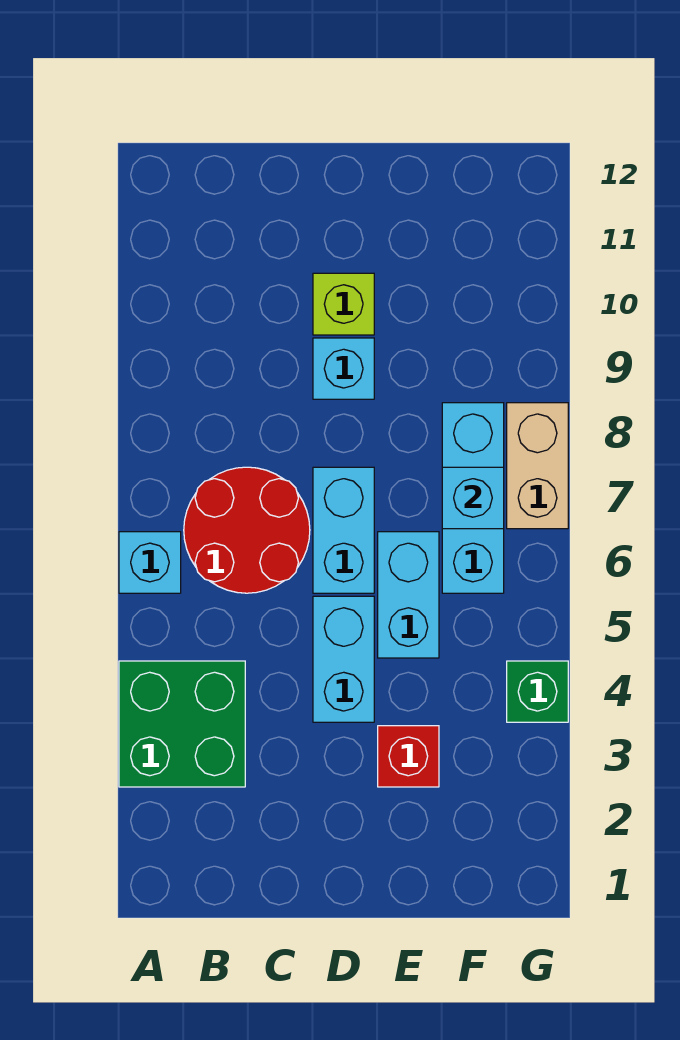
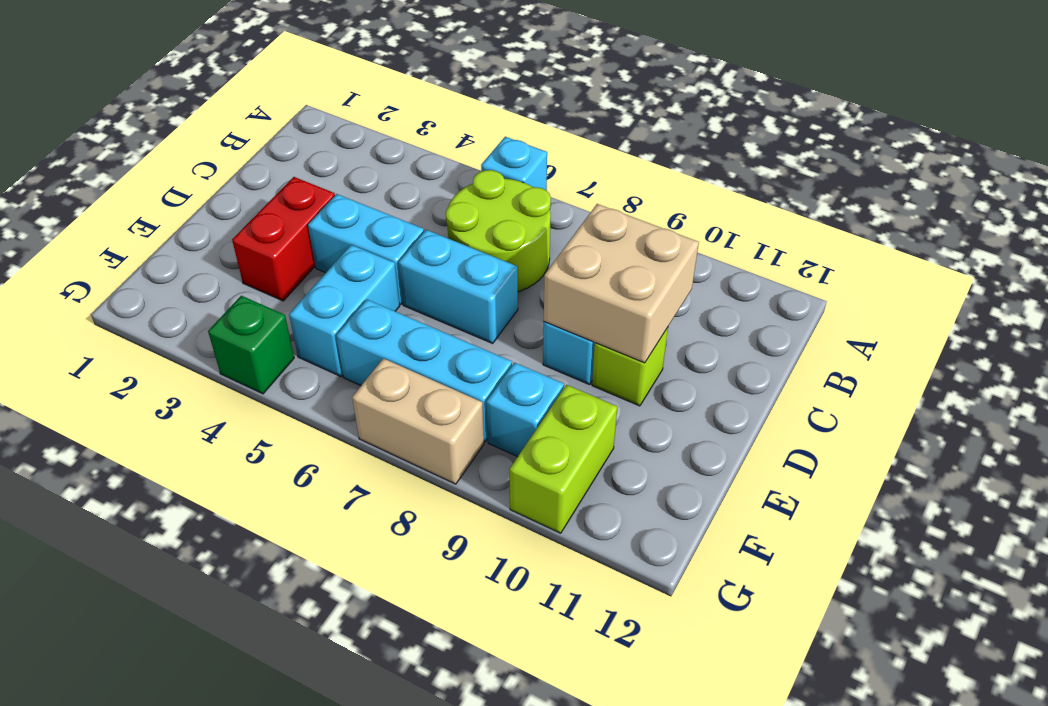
green brick A3:B4 level 1 -> none
red round brick B6:C7 level 1 -> lime round brick B6:C7 level 1
none -> tan brick C9:D10 level 2
red brick E3 level 1 -> red brick D3:E3 level 1
cyan brick E5:E6 level 1 -> cyan brick E5:F5 level 1
cyan brick F7 level 2 -> cyan brick F9 level 1
none -> lime brick F10:G10 level 1

